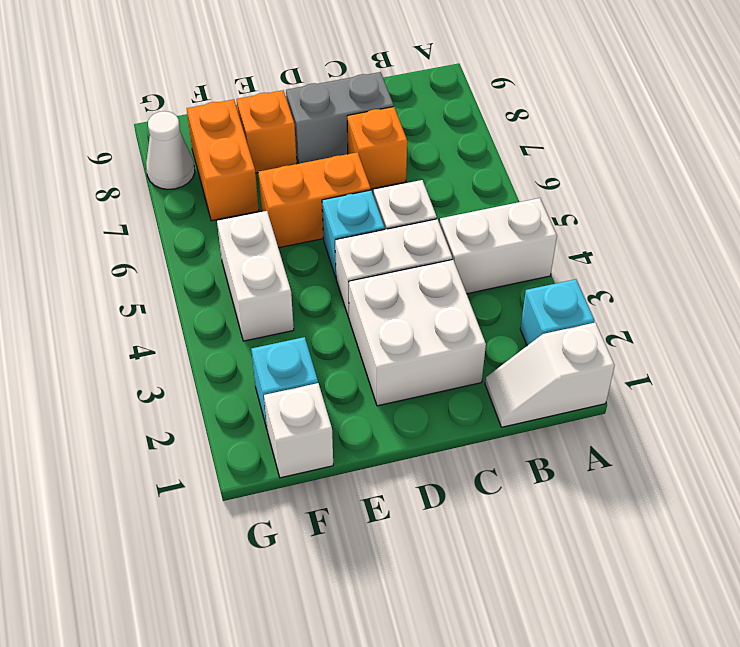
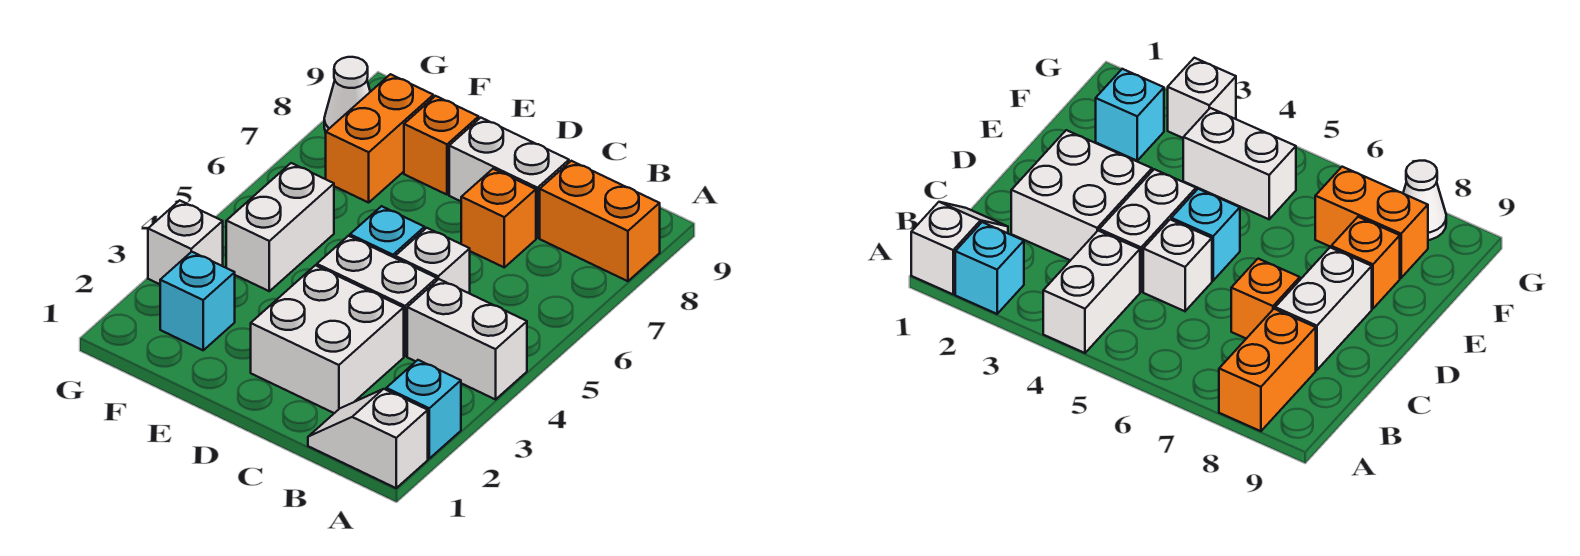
grey brick C8:D8 level 1 -> white brick C8:D8 level 1
orange brick D6:E6 level 1 -> orange brick A8:B8 level 1
white brick F1 level 1 -> white brick G3 level 1

